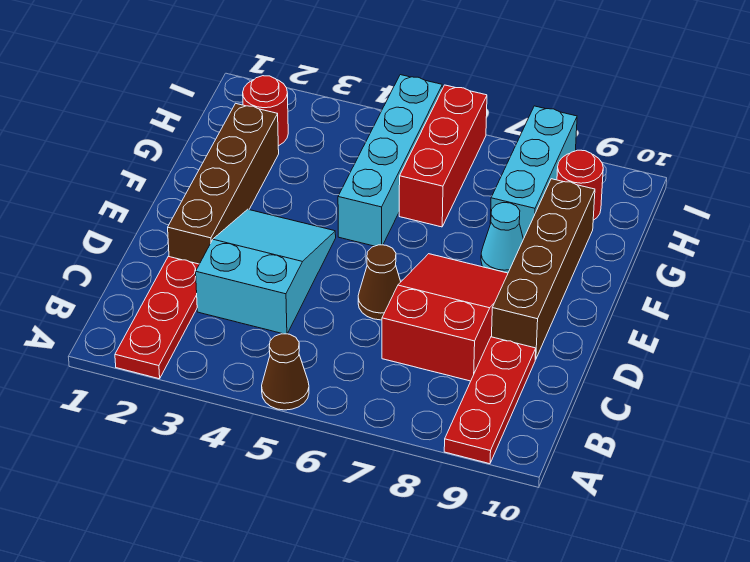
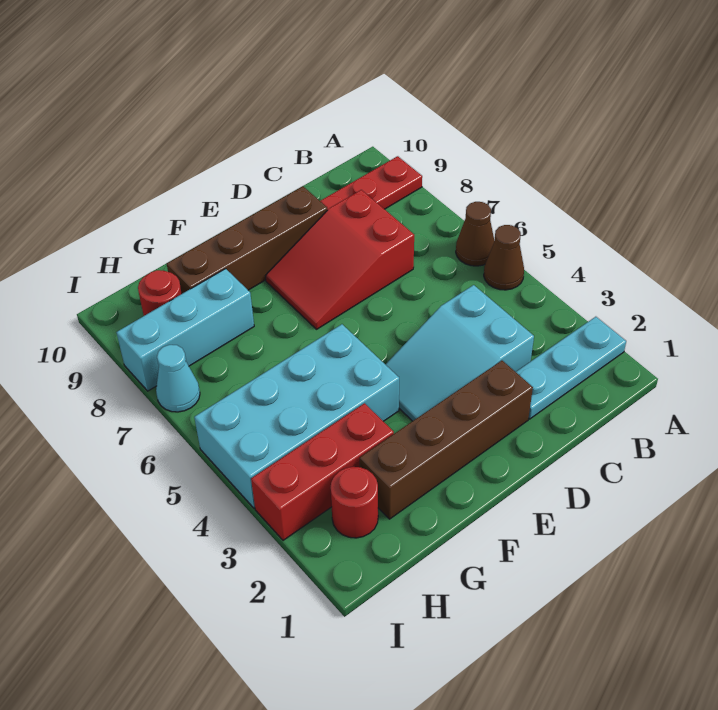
red plate A2:C2 level 1 -> cyan plate A2:C2 level 1
brown cone D6 level 1 -> brown cone A6 level 1
cyan brick F5:I5 level 1 -> cyan brick F4:I5 level 1
cyan cone F8 level 1 -> cyan cone I7 level 1
red brick G6:I6 level 1 -> red brick G3:I3 level 1

